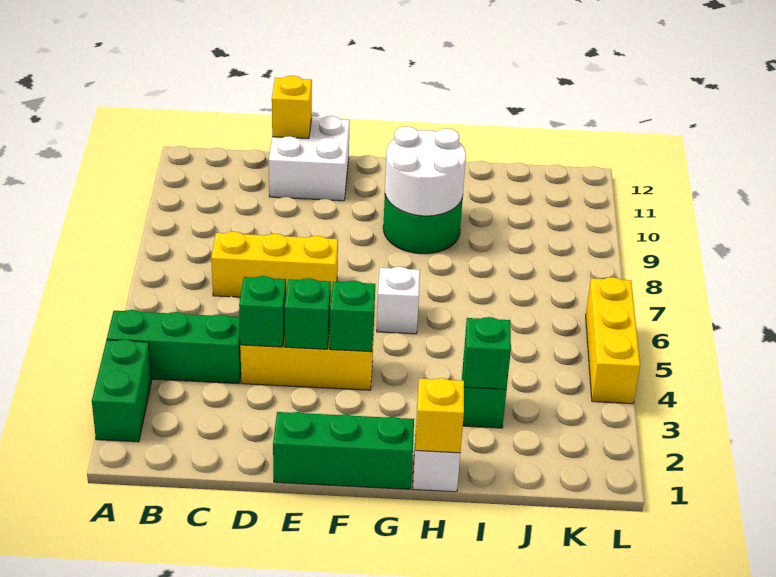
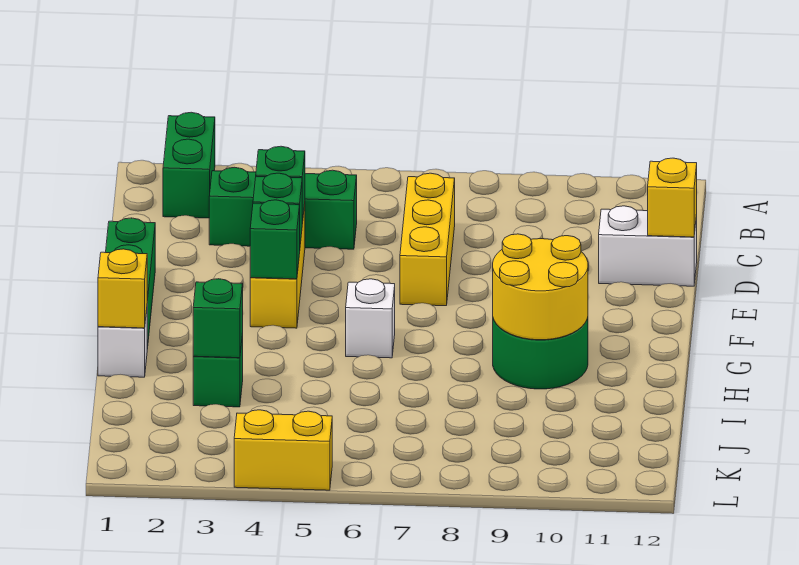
green brick A2:A3 level 1 -> green brick A2:B2 level 1
green brick A4:C4 level 1 -> green brick C3:C5 level 1
white brick D11:E12 level 1 -> white brick D11:D12 level 1
white round brick G9:H10 level 2 -> yellow round brick G9:H10 level 2
yellow brick L4:L6 level 1 -> yellow brick L4:L5 level 1

